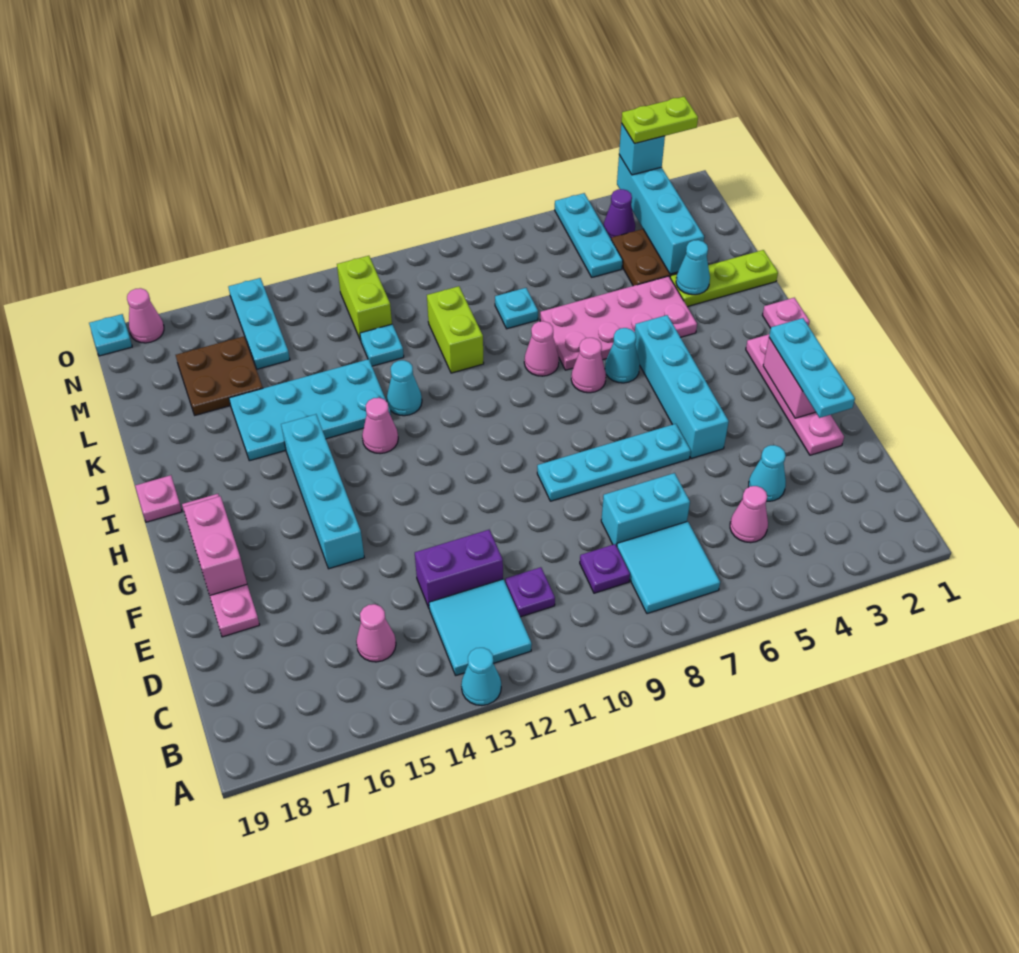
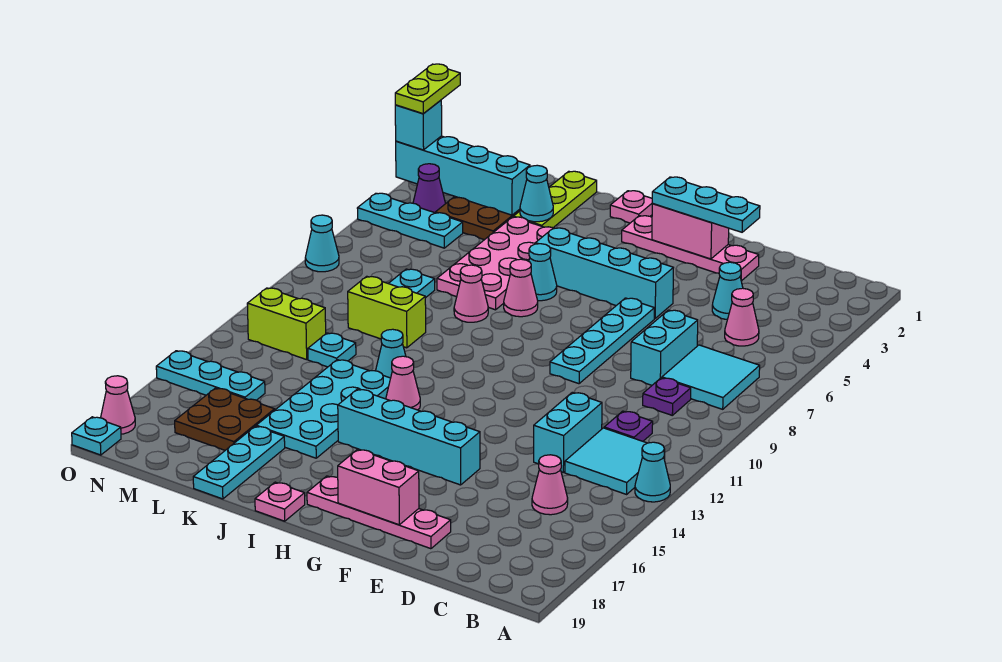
purple brick D12:D13 level 1 -> cyan brick D12:D13 level 1
none -> cyan plate K17:K19 level 1
none -> cyan cone O8 level 1

